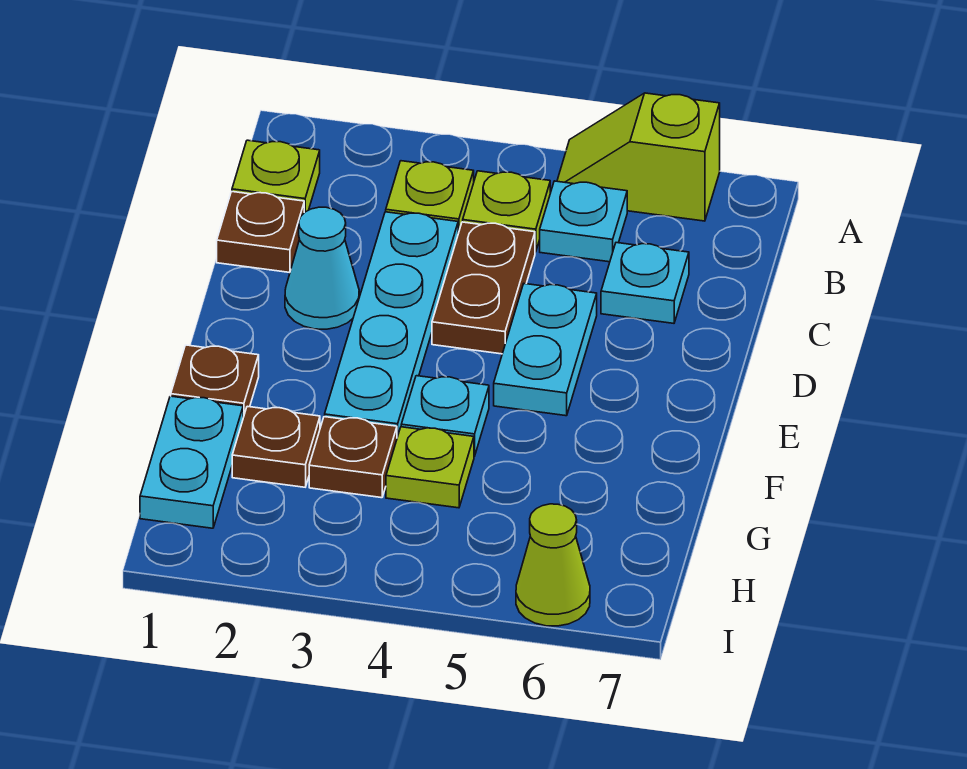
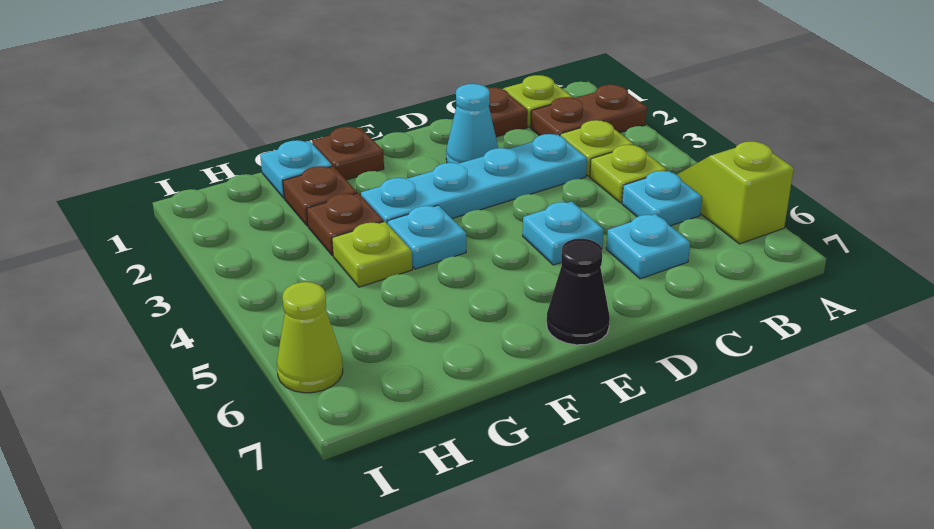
brown plate C4:D4 level 1 -> brown plate A2:B2 level 1
cyan plate D5:E5 level 1 -> cyan plate D5 level 1
none -> black cone E7 level 1
cyan plate G1:H1 level 1 -> cyan plate G1 level 1

